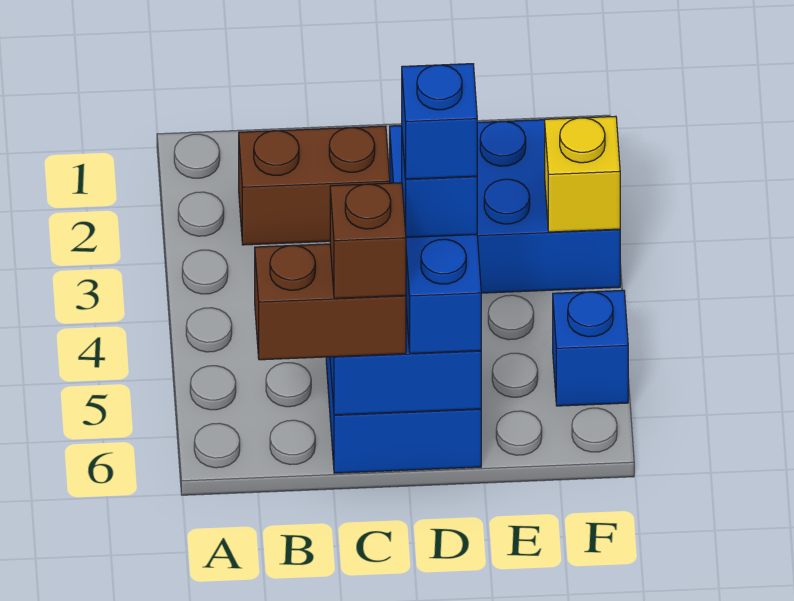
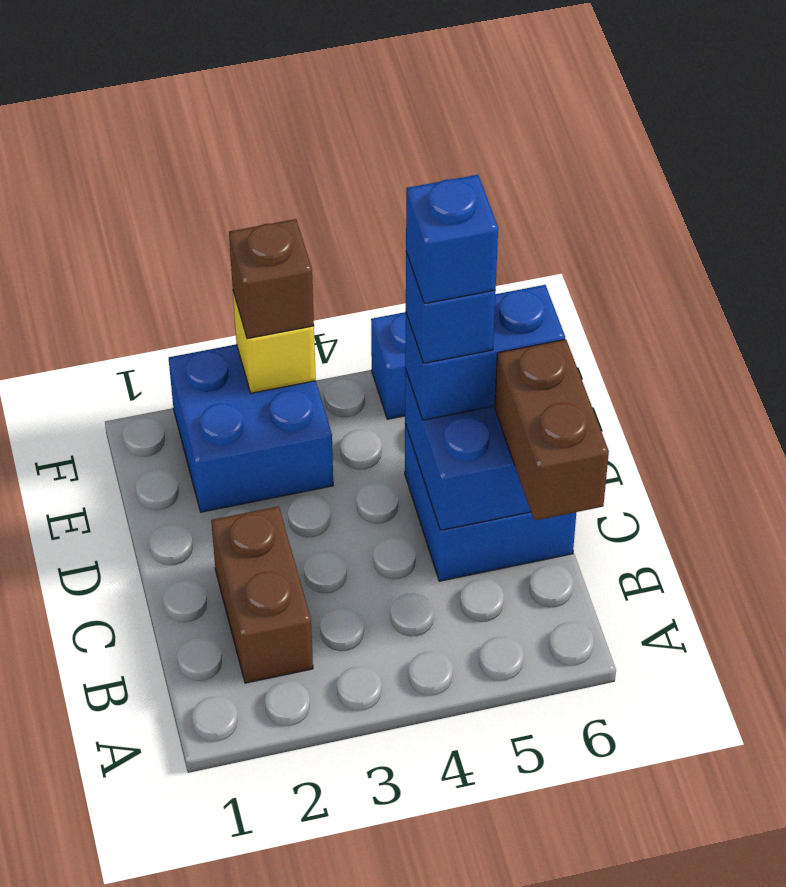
brown brick C6 level 4 -> brown brick F3 level 3
blue brick D2:F3 level 1 -> blue brick E2:F3 level 1

